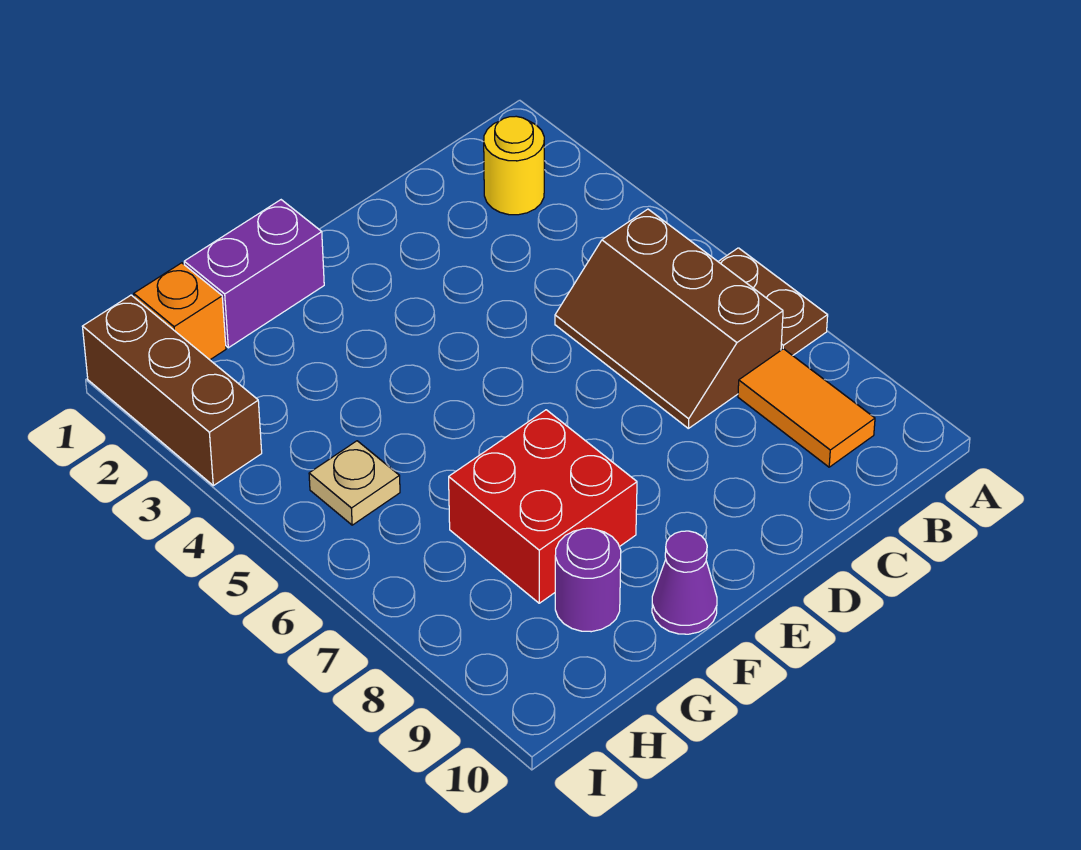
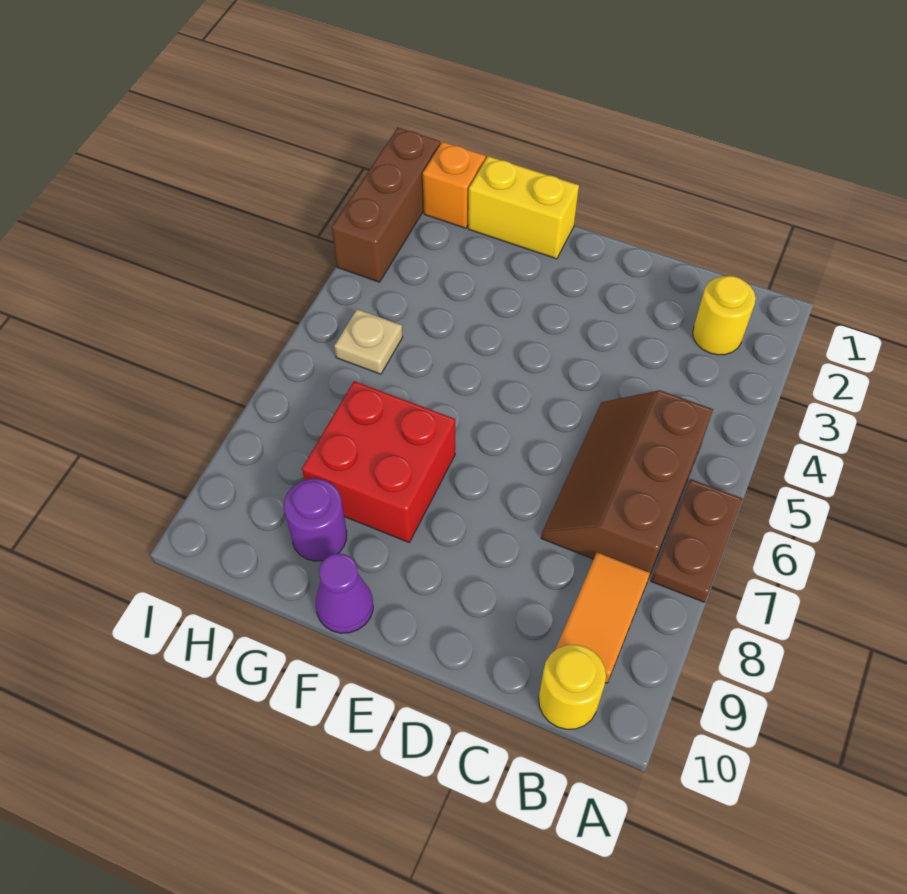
none -> yellow round brick B10 level 1
purple brick F1:G1 level 1 -> yellow brick F1:G1 level 1

